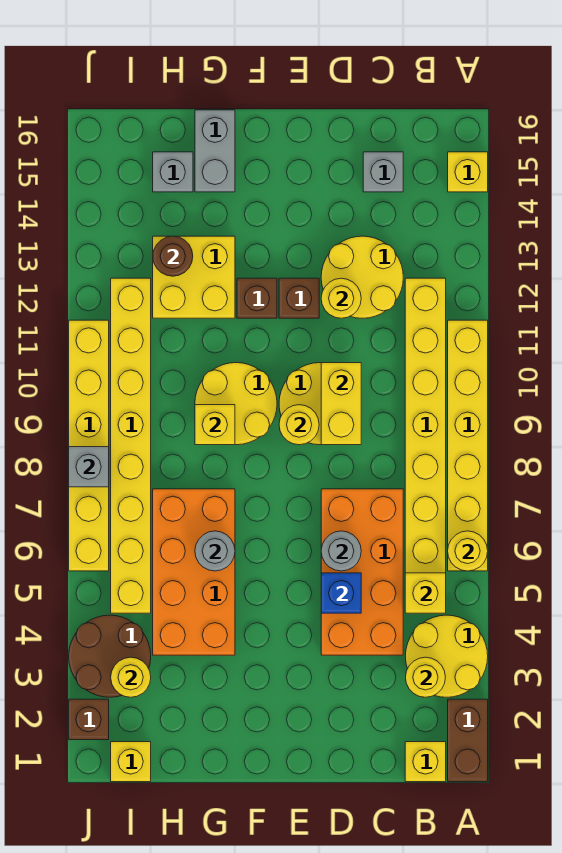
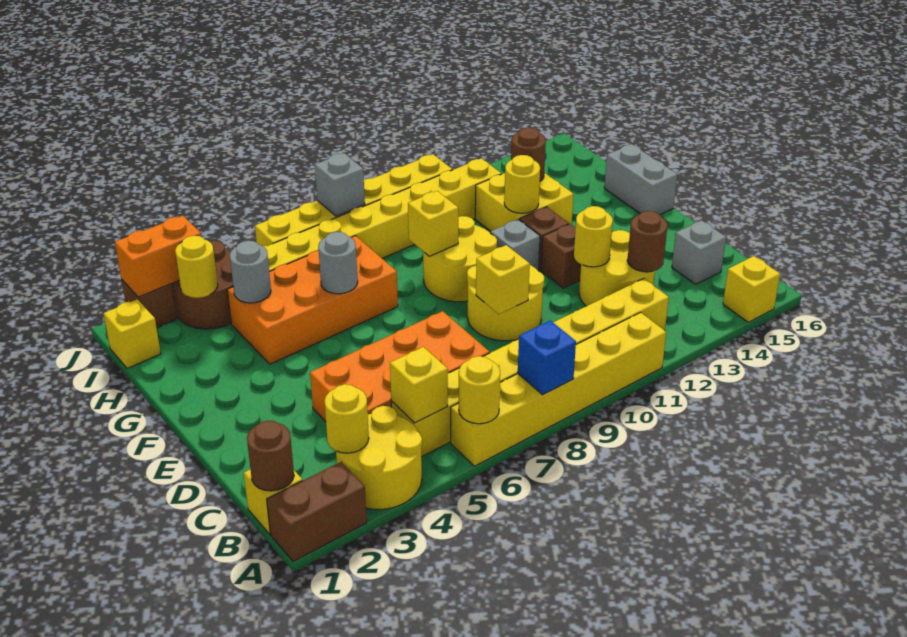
none -> brown round brick B1 level 2
none -> brown round brick C13 level 2
blue brick D5 level 2 -> blue brick A8 level 2
grey round brick D6 level 2 -> grey round brick H4 level 2
yellow brick D9:D10 level 2 -> yellow brick D9 level 2
yellow round brick E9 level 2 -> yellow round brick G12 level 2
grey brick G15:G16 level 1 -> grey brick F16:G16 level 1
grey brick H15 level 1 -> grey brick F11 level 1
none -> orange brick J2:J3 level 2

